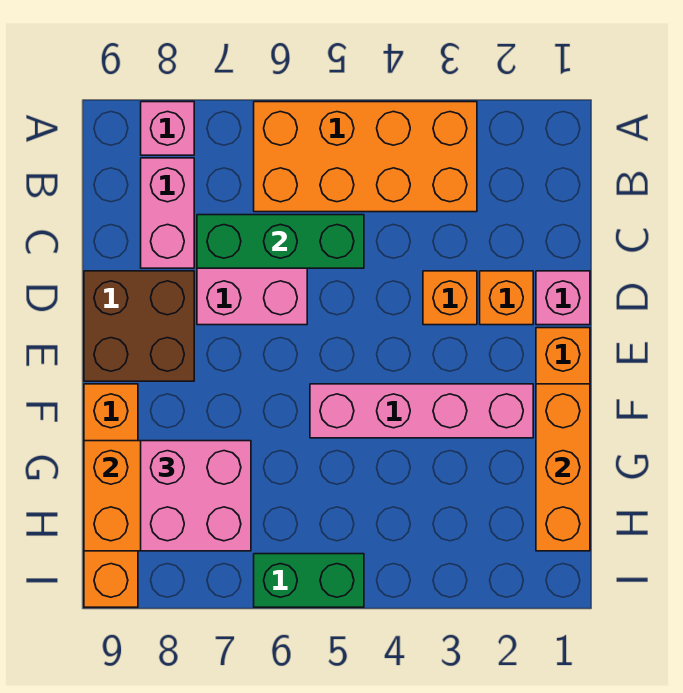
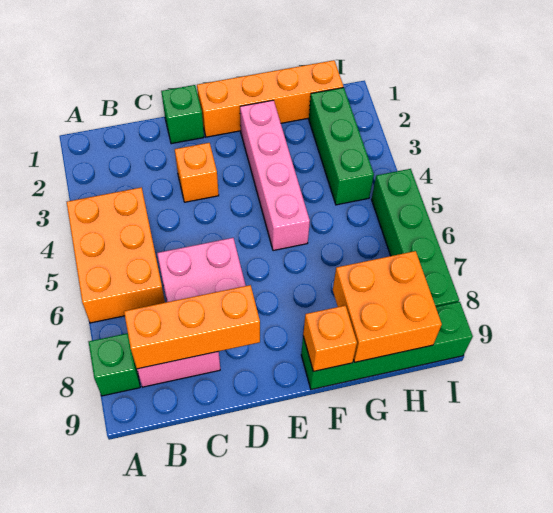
orange brick A3:B6 level 1 -> orange brick A4:B6 level 1
pink brick A8 level 1 -> green brick A8 level 1
green brick C5:C7 level 2 -> green brick H2:H4 level 1
pink brick D1 level 1 -> green brick D1 level 1
orange brick D2 level 1 -> orange brick F9 level 2
brown brick D8:E9 level 1 -> none
orange brick F1:H1 level 2 -> orange brick B8:D8 level 2
orange brick F9:I9 level 1 -> green brick F9:I9 level 1
pink brick G7:H8 level 3 -> none
green brick I5:I6 level 1 -> green brick I5:I8 level 1

